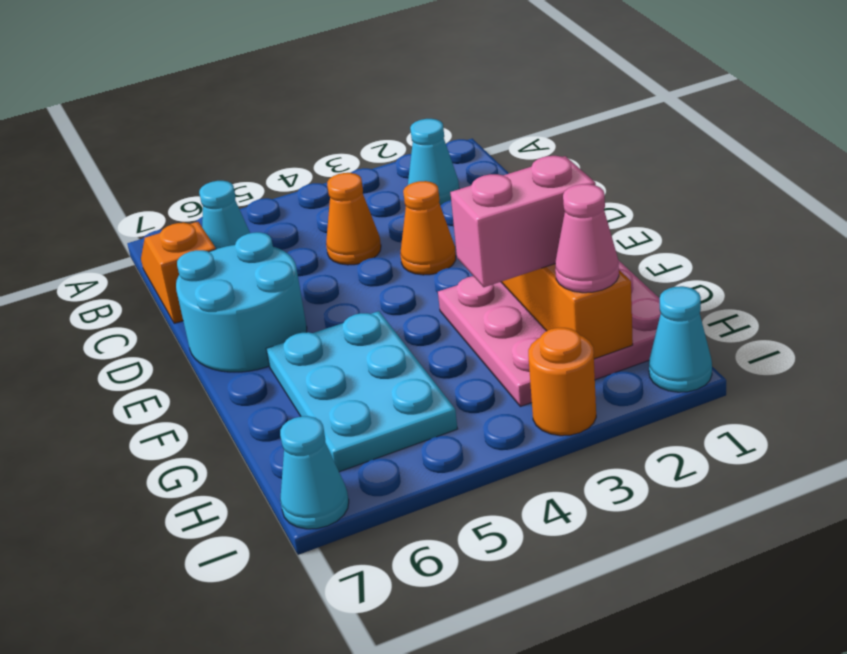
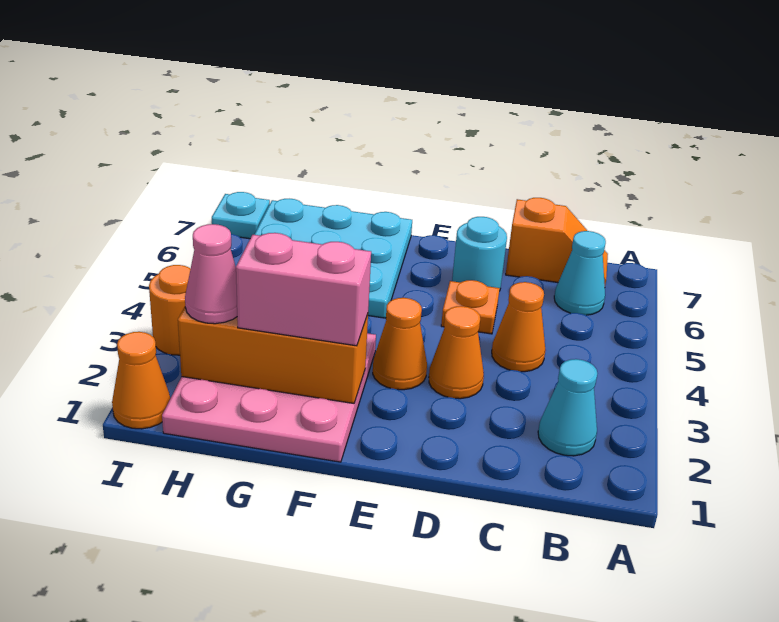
none -> orange plate D5 level 1
cyan round brick D6:E7 level 1 -> cyan round brick D6 level 1
none -> orange cone E3 level 1
cyan plate F5:H6 level 1 -> cyan plate F5:H7 level 1
pink brick G2:G3 level 3 -> pink brick F2:G2 level 3
cyan cone I1 level 1 -> orange cone I1 level 1
cyan cone I7 level 1 -> cyan plate I7 level 1

